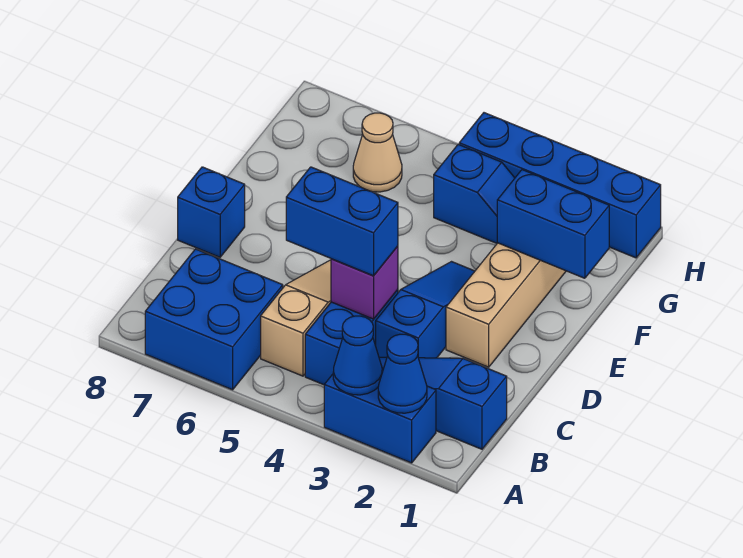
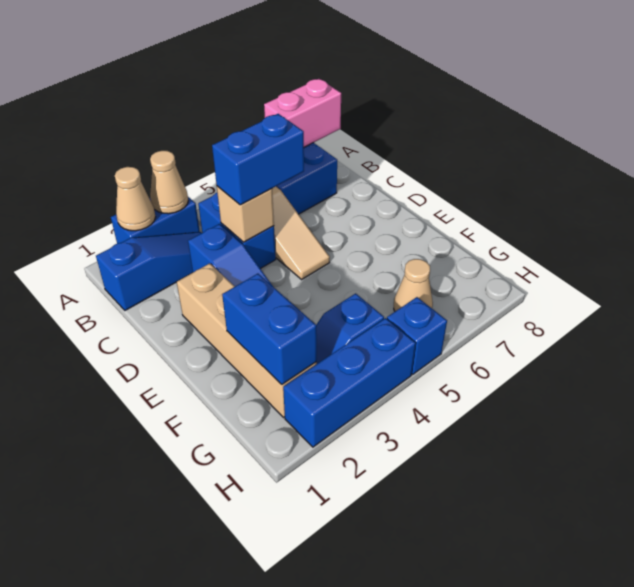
blue cone A2 level 2 -> tan cone A2 level 2
blue cone A3 level 2 -> tan cone A3 level 2
none -> pink brick A7:A8 level 2
purple brick C4 level 2 -> tan brick C4 level 2
blue brick D8 level 1 -> blue brick H5 level 1
blue brick F1:F2 level 2 -> blue brick F2:G2 level 2
blue brick H1:H4 level 1 -> blue brick H2:H4 level 1

